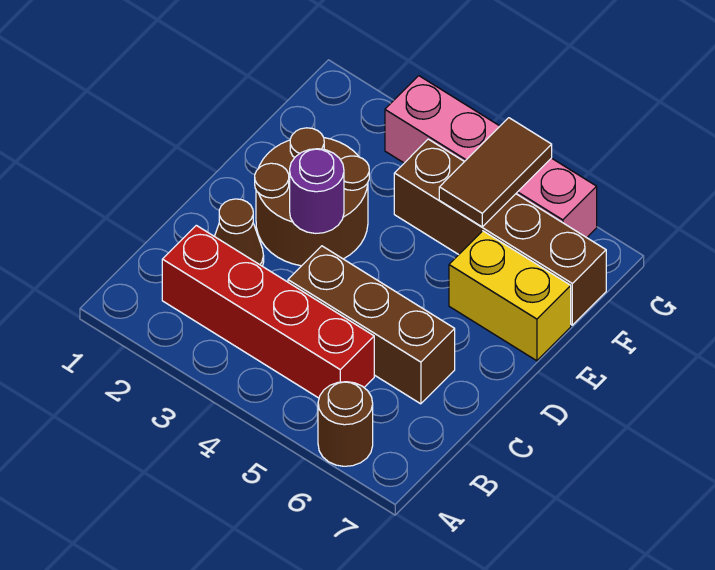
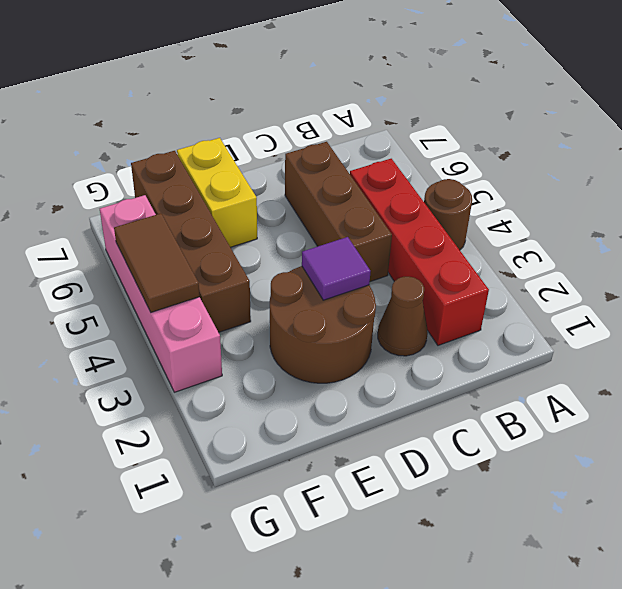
brown round brick A6 level 1 -> brown round brick A4 level 1
purple round brick D3 level 2 -> purple tile D3 level 2
brown tile F5:G5 level 2 -> brown tile G4:G5 level 2

